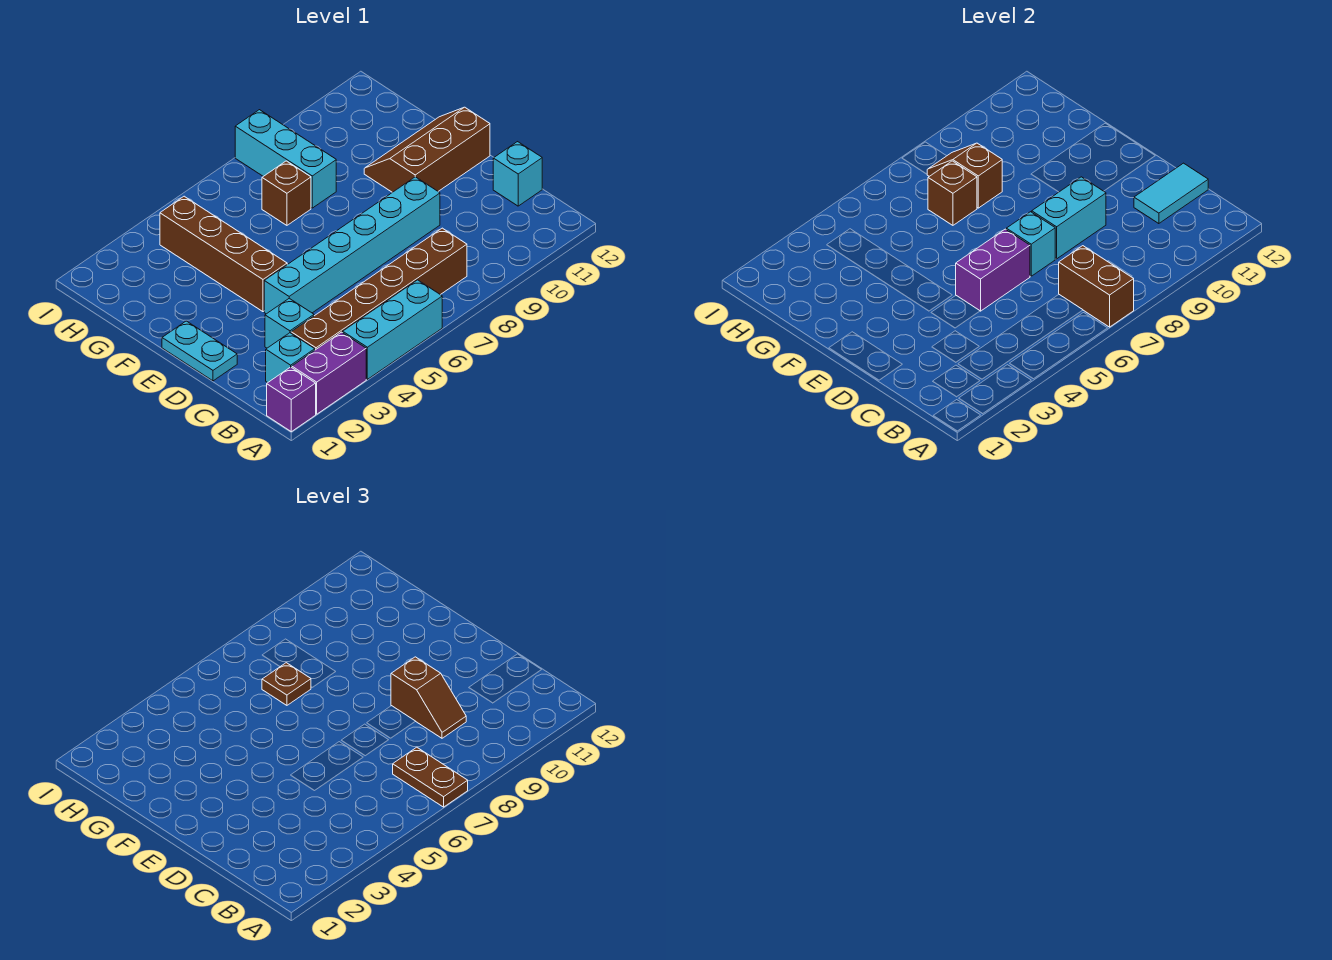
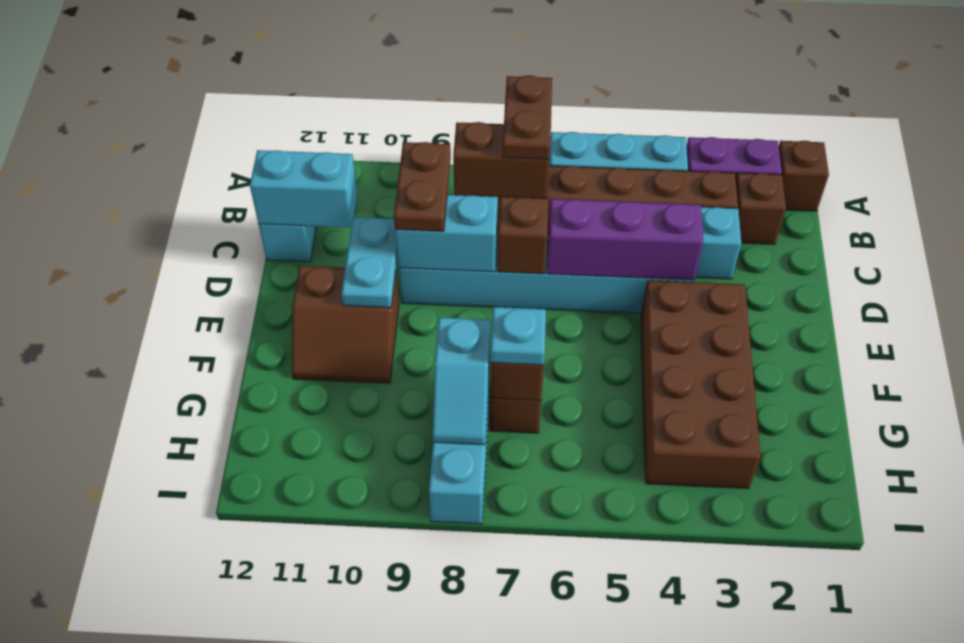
purple brick A1 level 1 -> brown brick A1 level 1
brown brick A7:B7 level 2 -> brown brick B7:B8 level 2
cyan brick B2 level 1 -> brown brick B2 level 1
brown slope C9:D9 level 3 top D -> brown plate C9:D9 level 3
cyan tile C11:C12 level 2 -> cyan brick C11:C12 level 2
cyan plate D1:E1 level 1 -> cyan plate D10:E10 level 2
purple brick D5:D6 level 2 -> purple brick D4:D6 level 2
cyan brick D7 level 2 -> brown brick D7 level 2
brown brick E4:H4 level 1 -> brown brick E3:H4 level 1
brown slope E10:F12 level 1 top E -> brown slope E10:F11 level 1 top E
brown plate G7 level 3 -> cyan plate G7 level 3
brown slope G8:H8 level 2 top G -> cyan slope G8:H8 level 2 top G

